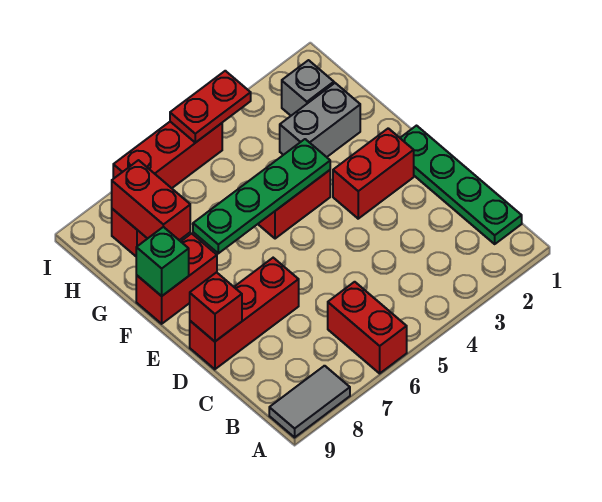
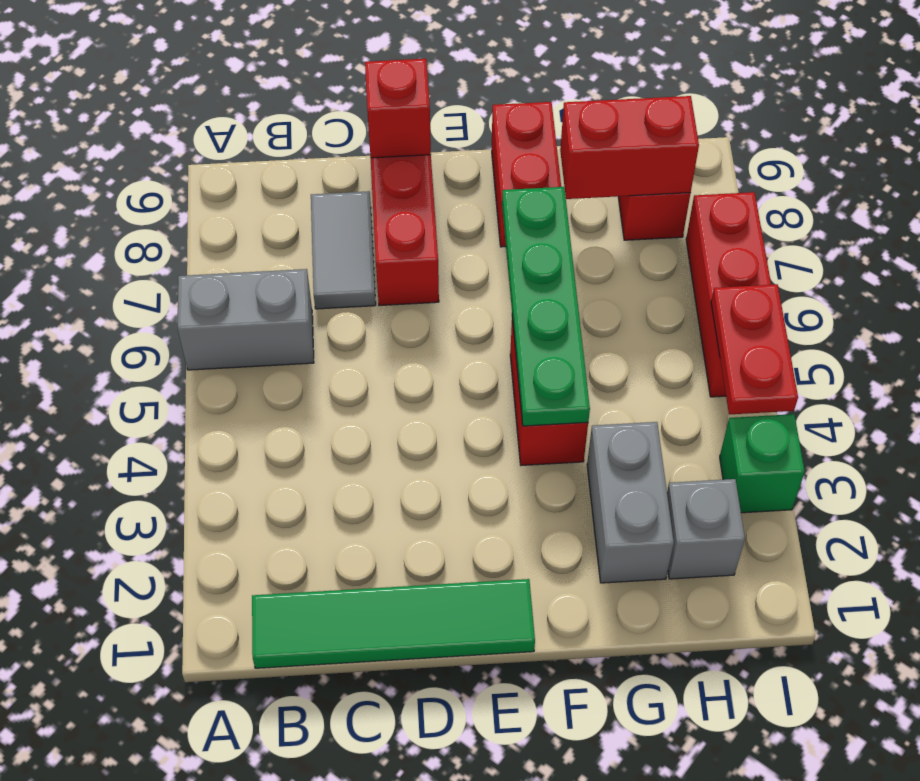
red brick A6:B6 level 1 -> grey brick A6:B6 level 1
grey tile A8:A9 level 1 -> grey tile C7:C8 level 1
green plate B1:E1 level 1 -> green tile B1:E1 level 1
red brick E2:E3 level 1 -> none
green brick F9 level 2 -> green brick I3 level 1

